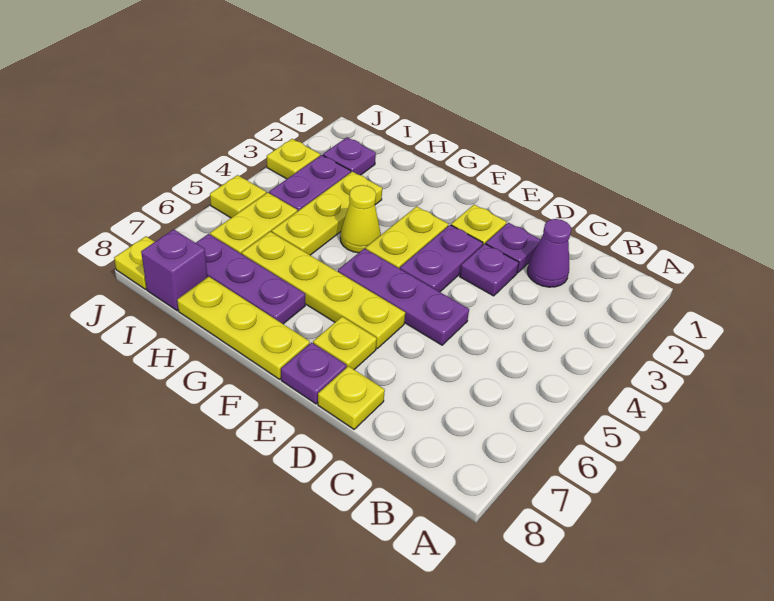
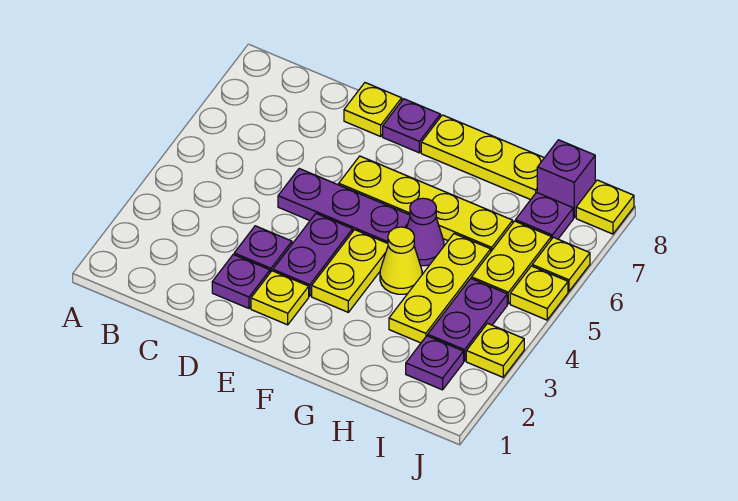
purple cone C2 level 1 -> purple cone G5 level 1
yellow plate E7 level 1 -> yellow plate J6 level 1
purple plate G7:I7 level 1 -> purple plate I7 level 1

